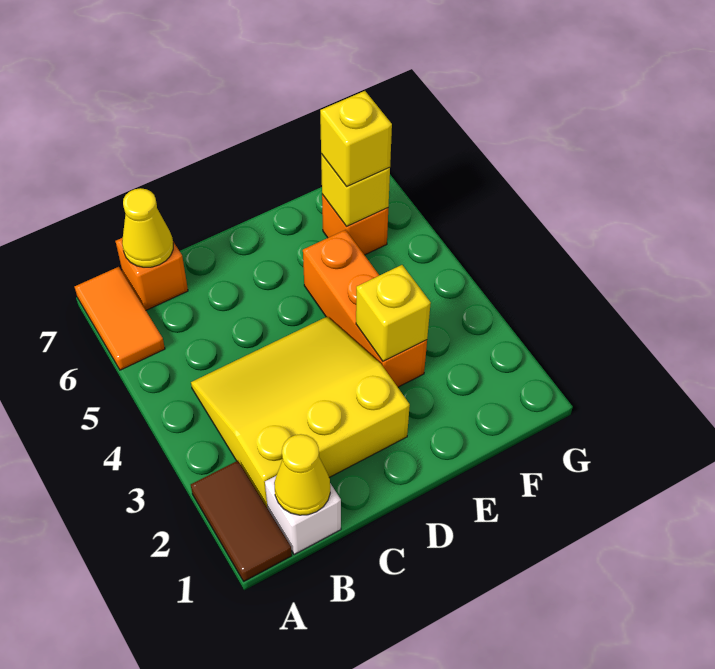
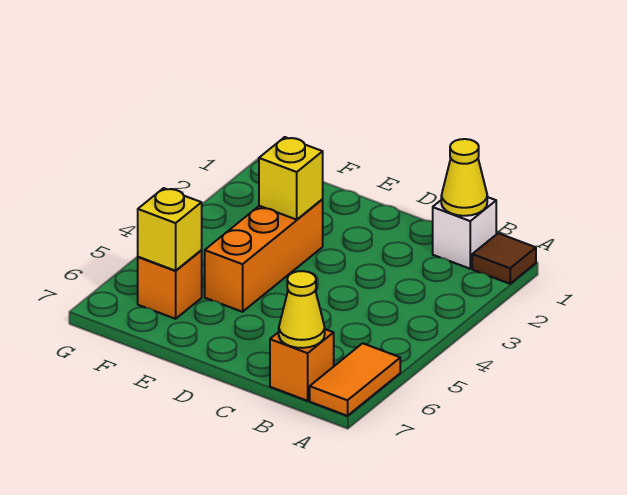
brown tile A1:A2 level 1 -> brown tile A1 level 1
yellow slope B2:D4 level 1 top 2 -> none
yellow brick F6 level 3 -> none

